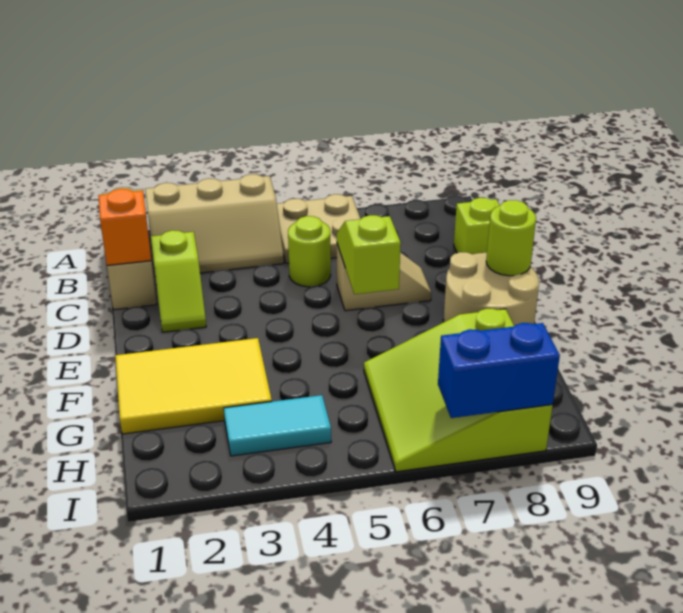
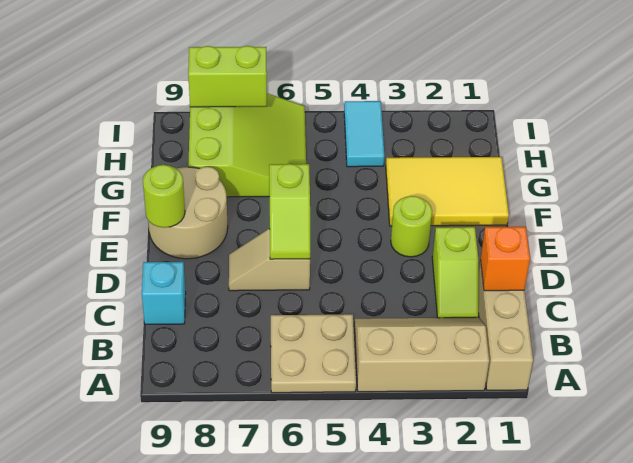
lime slope C2:D2 level 1 top C -> lime slope C2:D2 level 1 top D
lime round brick C5 level 1 -> lime round brick E3 level 1
lime brick C9 level 1 -> cyan brick C9 level 1
cyan tile H3:H4 level 1 -> cyan tile H4:I4 level 1
blue brick I7:I8 level 2 -> lime brick I7:I8 level 2

